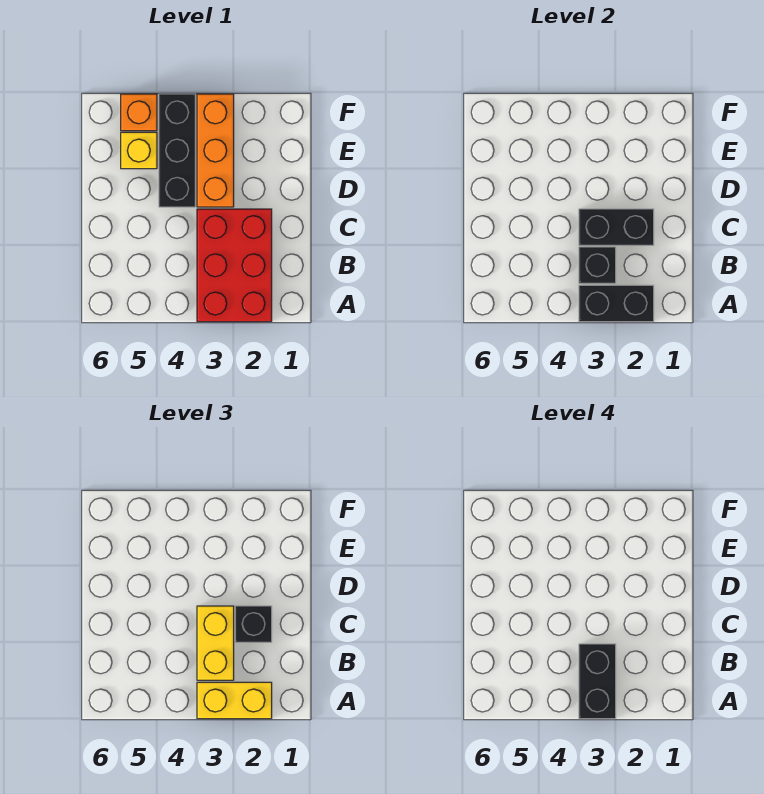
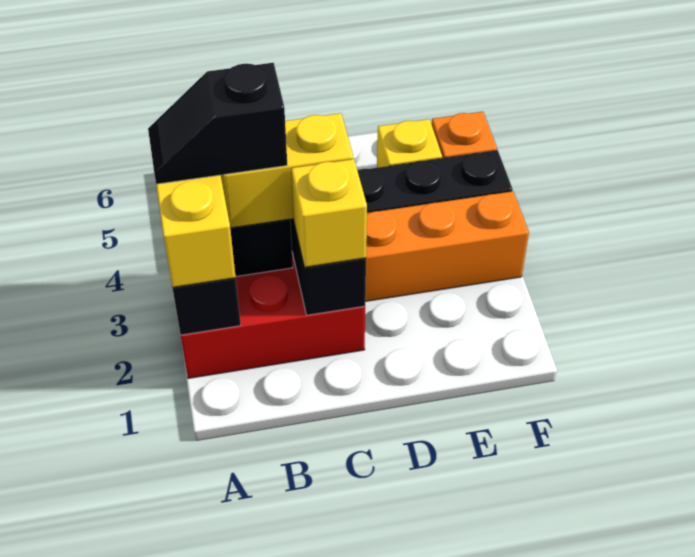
black brick A3:B3 level 4 -> black slope A3:B3 level 4 top B
black brick C2 level 3 -> yellow brick C2 level 3

